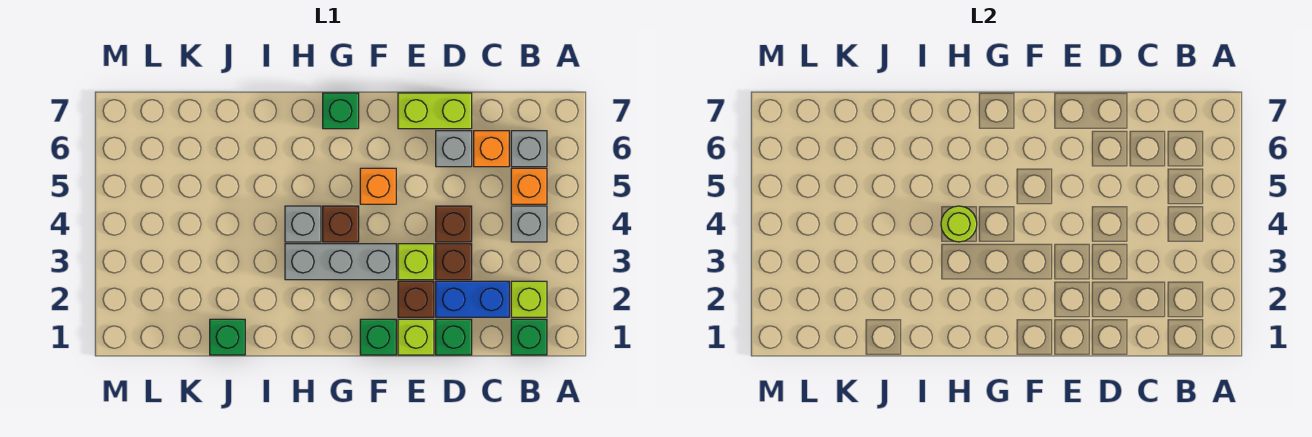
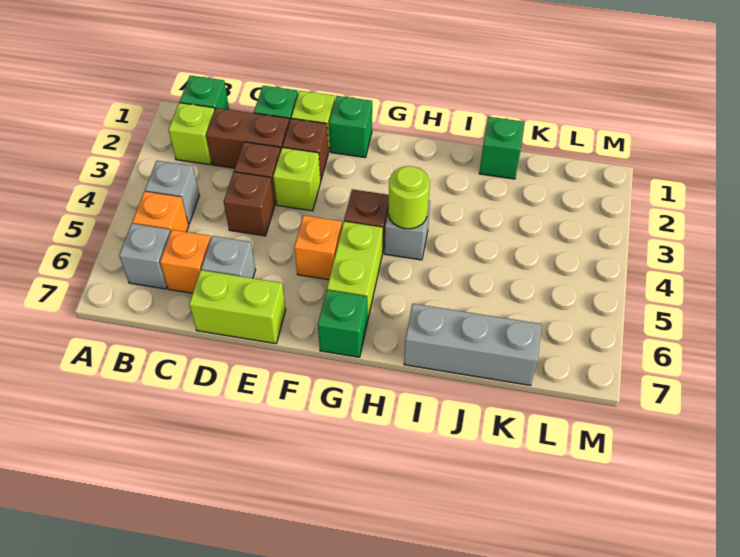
blue brick C2:D2 level 1 -> brown brick C2:D2 level 1
grey brick F3:H3 level 1 -> grey brick I7:K7 level 1
none -> lime brick G5:G6 level 1

